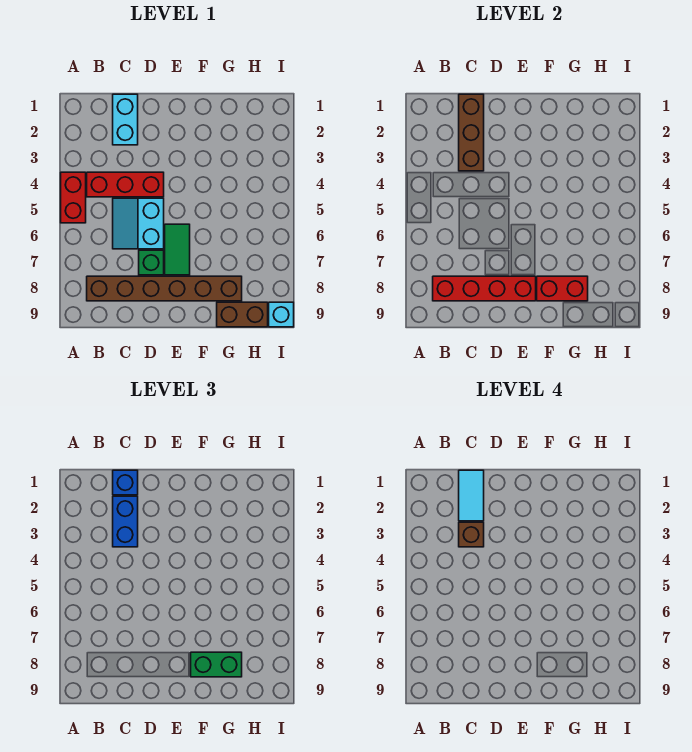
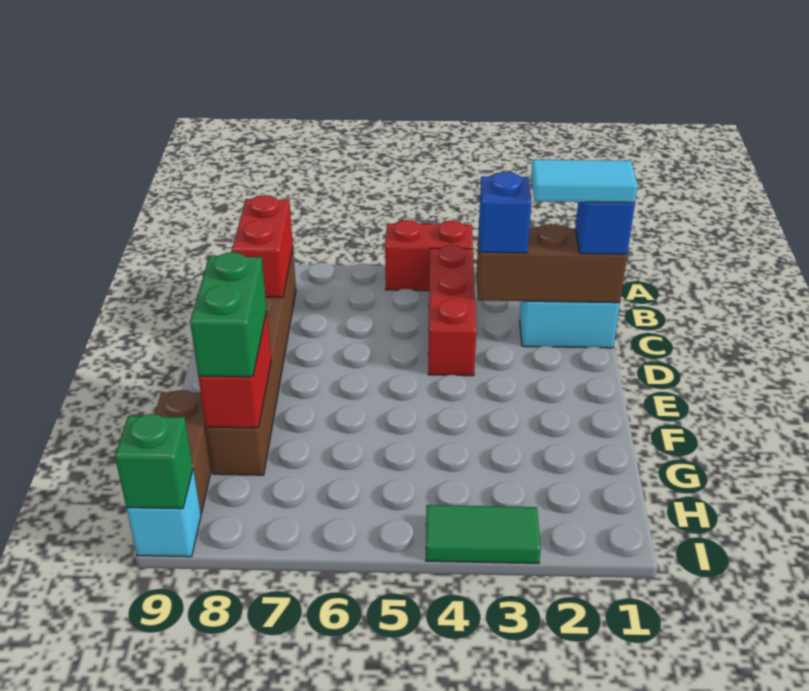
red brick B8:E8 level 2 -> red brick B8:C8 level 2
blue brick C2:C3 level 3 -> blue brick C3 level 3
brown brick C3 level 4 -> none
cyan slope C5:D6 level 1 top D -> none
green brick D7 level 1 -> green brick I9 level 2
green tile E6:E7 level 1 -> green tile I3:I4 level 1

